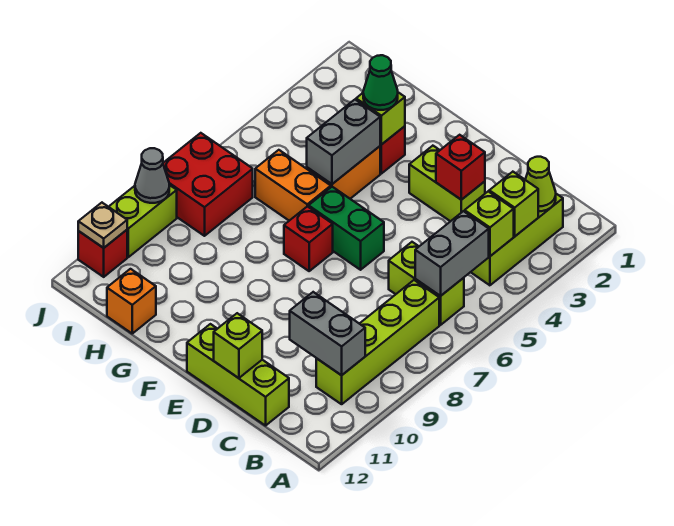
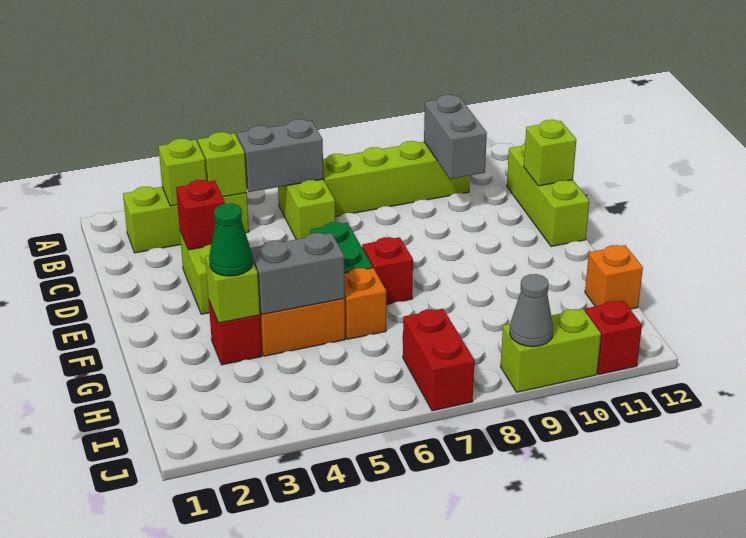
lime cone B2 level 2 -> none
orange brick G6:H6 level 1 -> orange brick G6 level 1
red brick I7:J8 level 1 -> red brick I7:J7 level 1
tan plate J11 level 2 -> none

